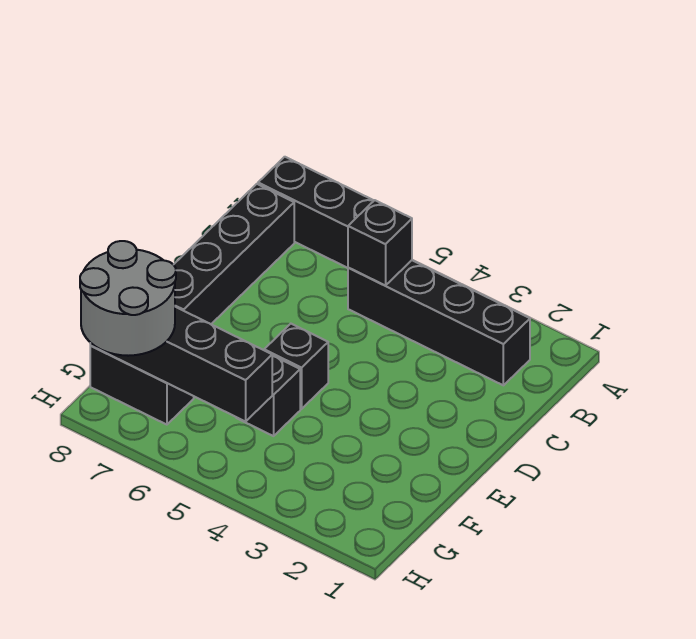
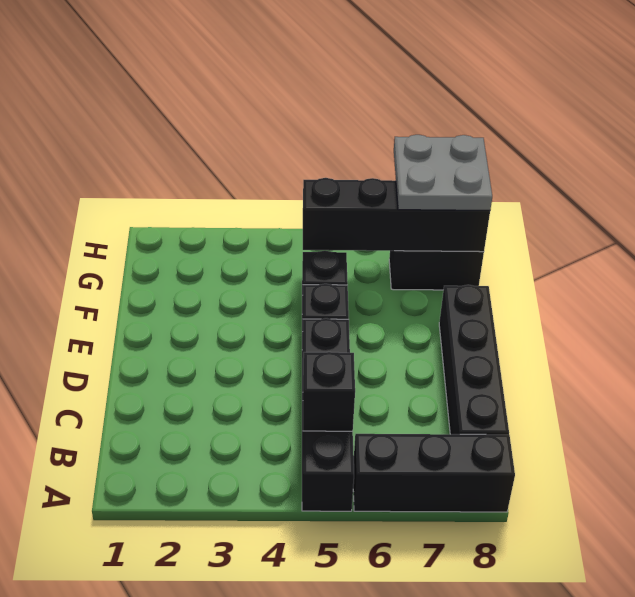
black brick B2:B5 level 1 -> black brick A5:D5 level 1
grey round brick G7:H8 level 3 -> grey plate G7:H8 level 3

